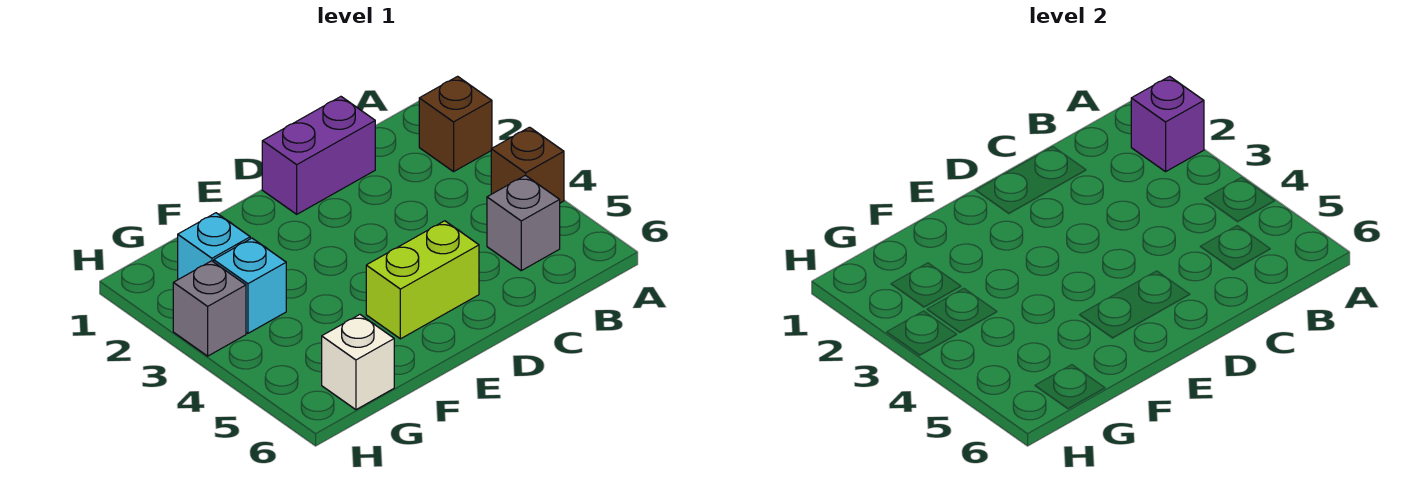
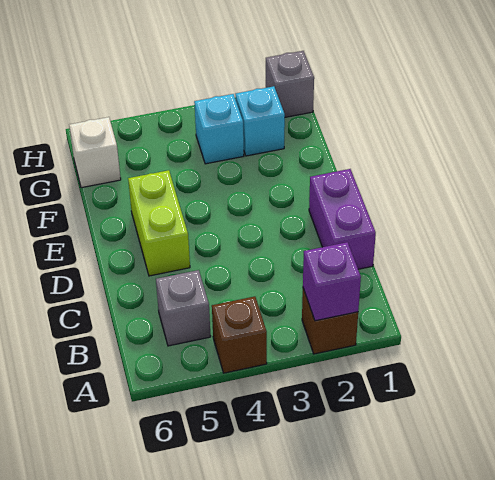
grey brick H3 level 1 -> grey brick H1 level 1

